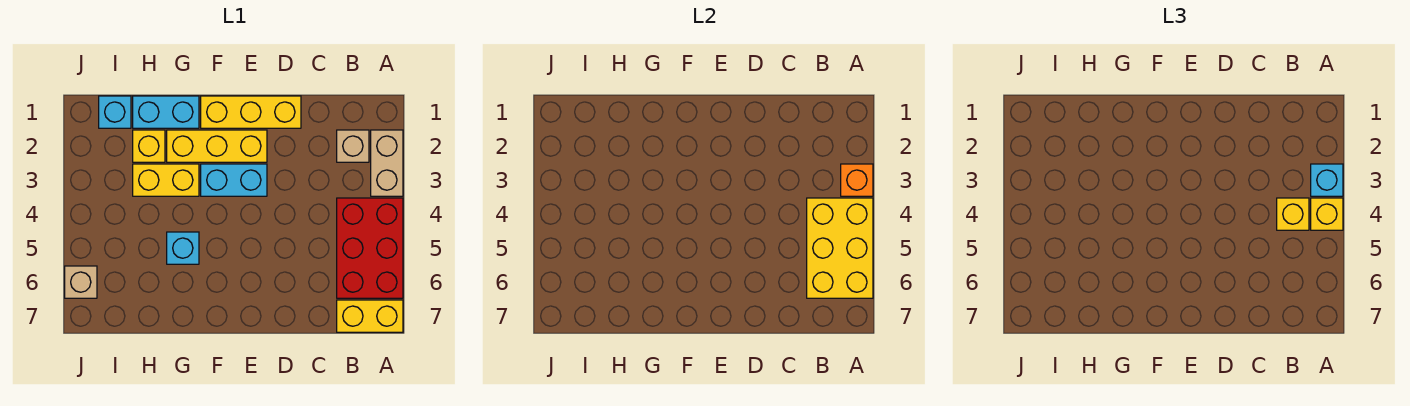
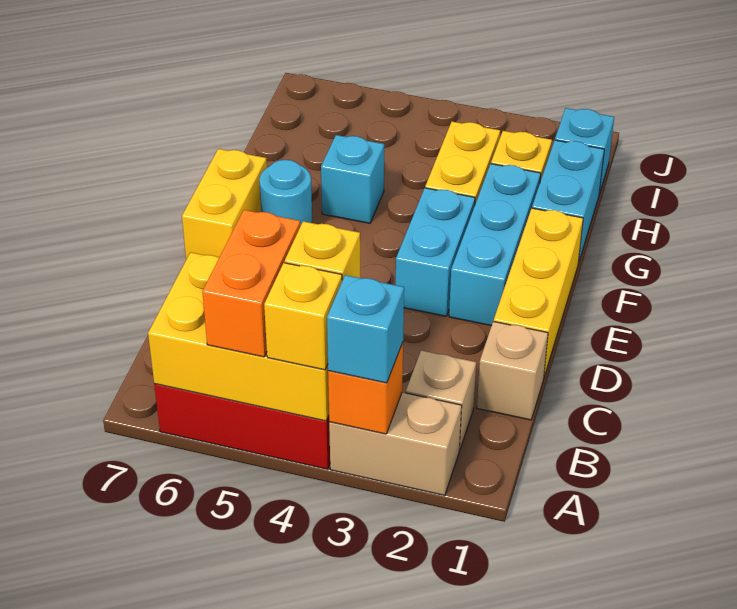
none -> orange brick A5:B5 level 3
yellow brick A7:B7 level 1 -> yellow brick E7:F7 level 1
yellow brick E2:G2 level 1 -> cyan brick E2:G2 level 1
none -> cyan round brick F6 level 1
tan brick J6 level 1 -> tan brick C1 level 1

